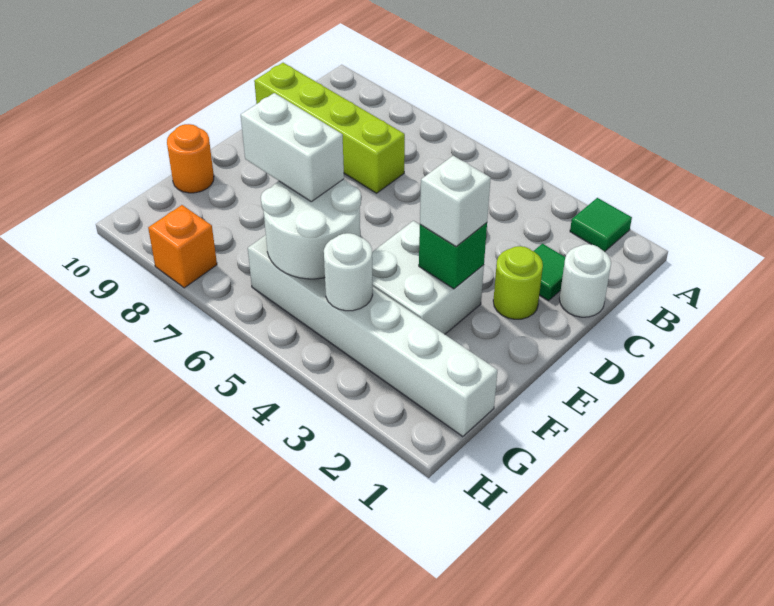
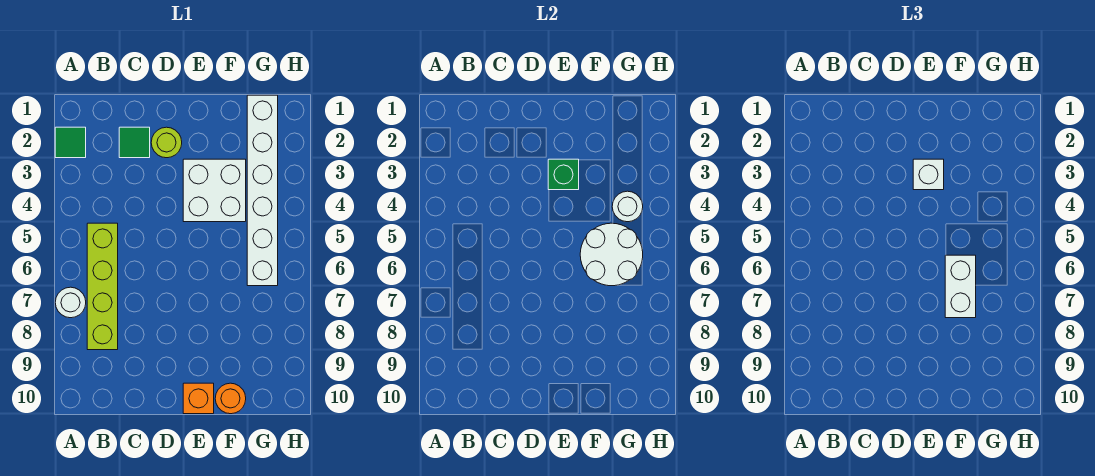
white round brick C1 level 1 -> white round brick A7 level 1
lime brick C7:C10 level 1 -> lime brick B5:B8 level 1
orange brick H8 level 1 -> orange brick E10 level 1

